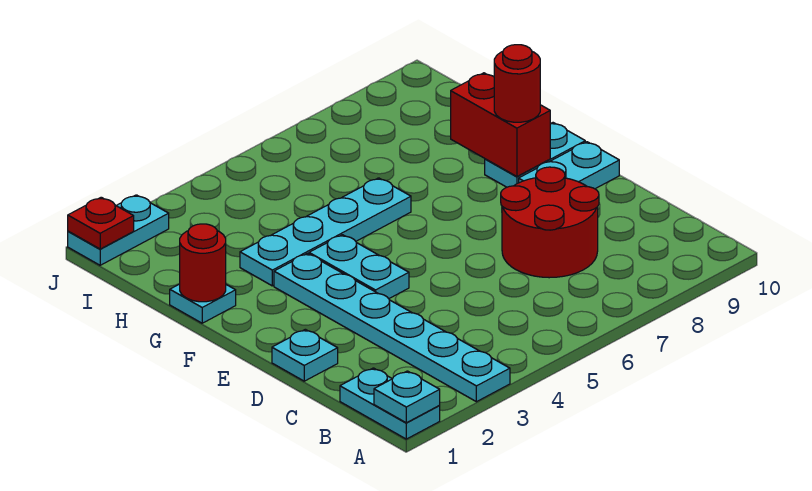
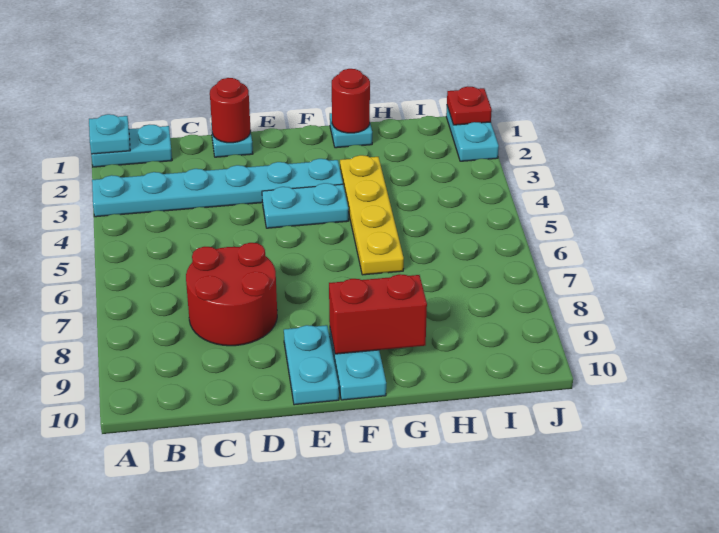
red round brick F9 level 3 -> red round brick D1 level 2
cyan plate G3:G6 level 1 -> yellow plate G3:G6 level 1

